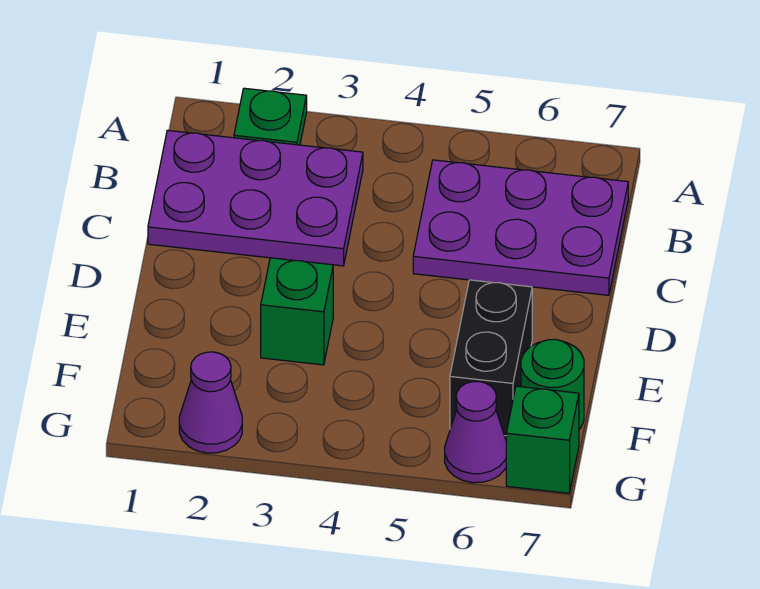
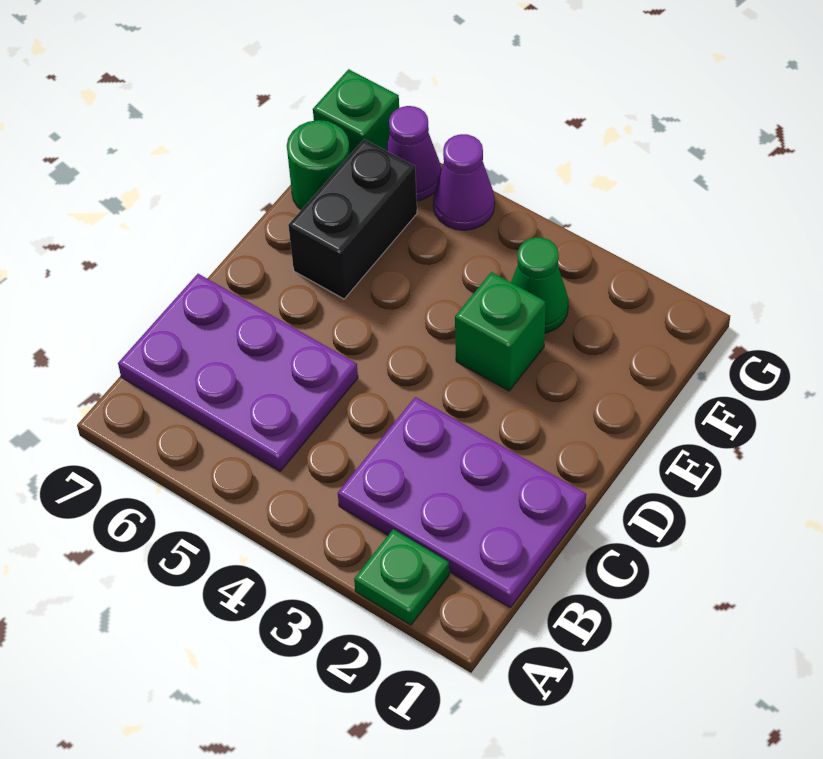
none -> green cone F3 level 1
purple cone G2 level 1 -> purple cone G5 level 1

